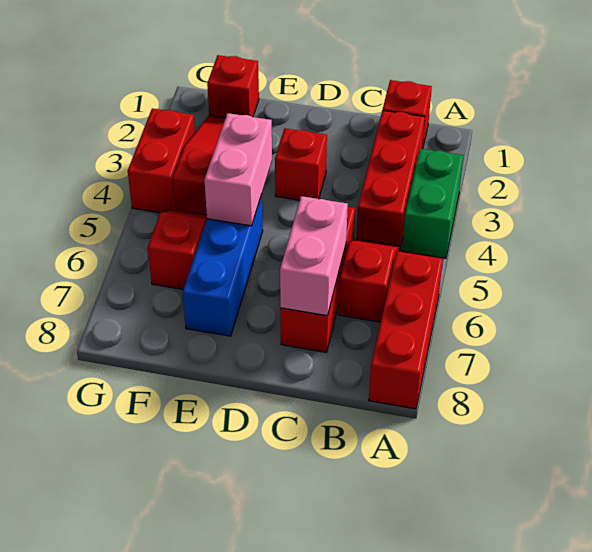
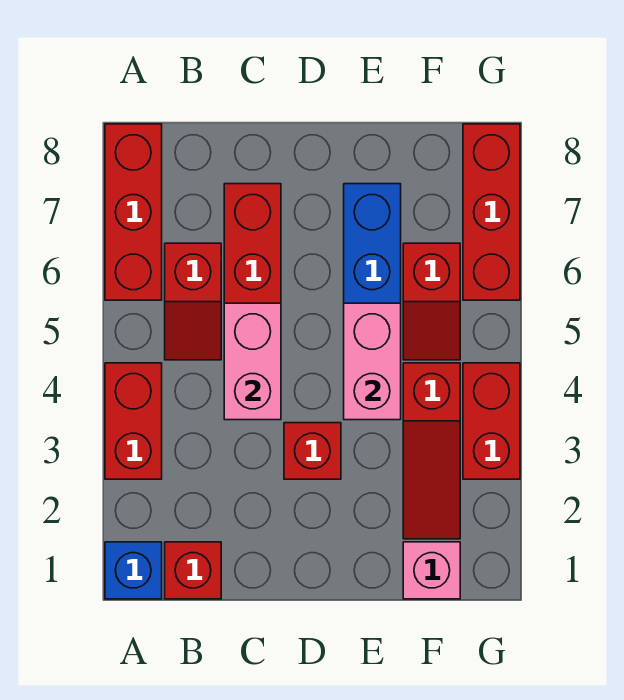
none -> blue brick A1 level 1
green brick A3:A4 level 1 -> red brick A3:A4 level 1
red brick B2:B4 level 1 -> red brick G6:G8 level 1
pink brick C6:C7 level 2 -> pink brick C4:C5 level 2
red brick F1 level 1 -> pink brick F1 level 1

